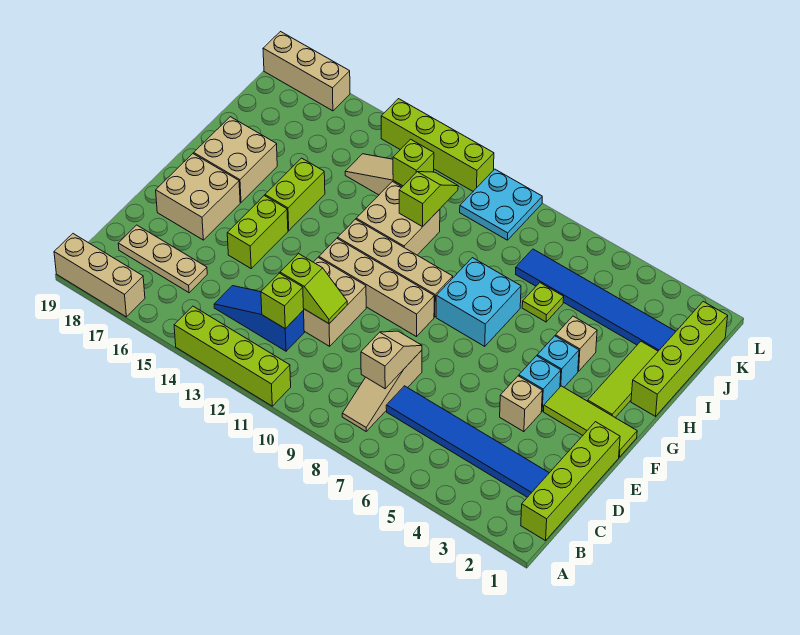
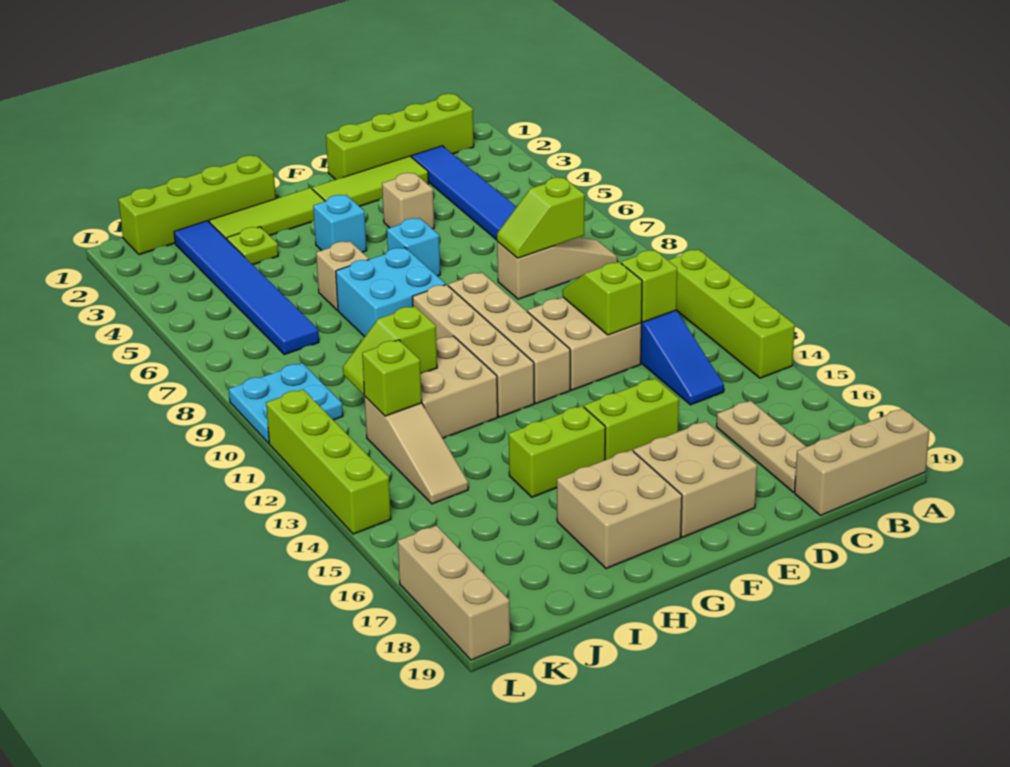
tan brick A17:A19 level 1 -> tan brick A19:C19 level 1
tan slope C8:D8 level 2 top C -> lime slope C8:D8 level 2 top C
lime tile F1:F3 level 1 -> lime tile D2:F2 level 1
cyan brick F4 level 1 -> cyan brick F6 level 1
tan brick H4 level 1 -> tan brick H6 level 1
lime plate I6 level 1 -> lime plate I3 level 1

